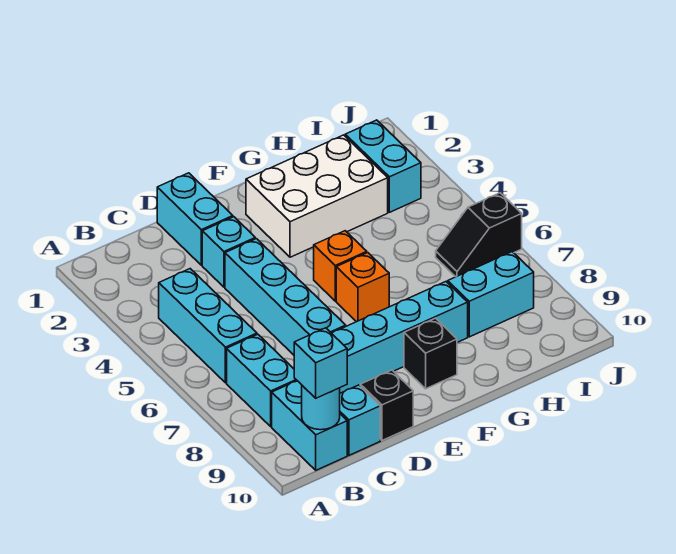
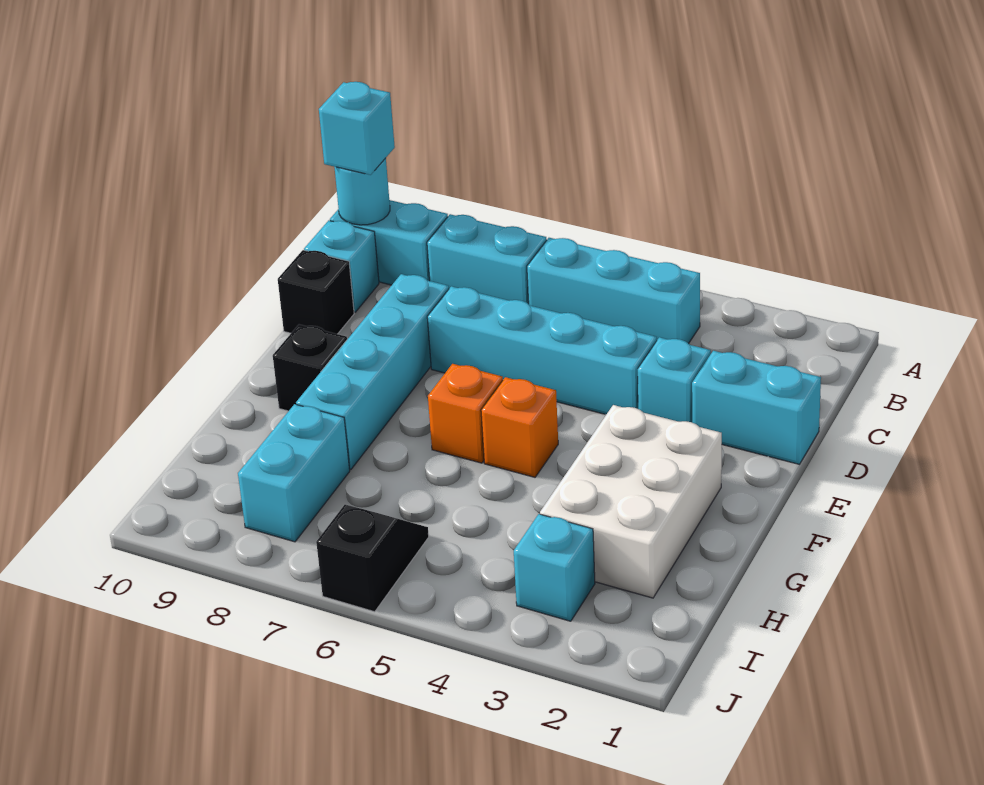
cyan brick I2:I3 level 1 -> cyan brick I3 level 1

